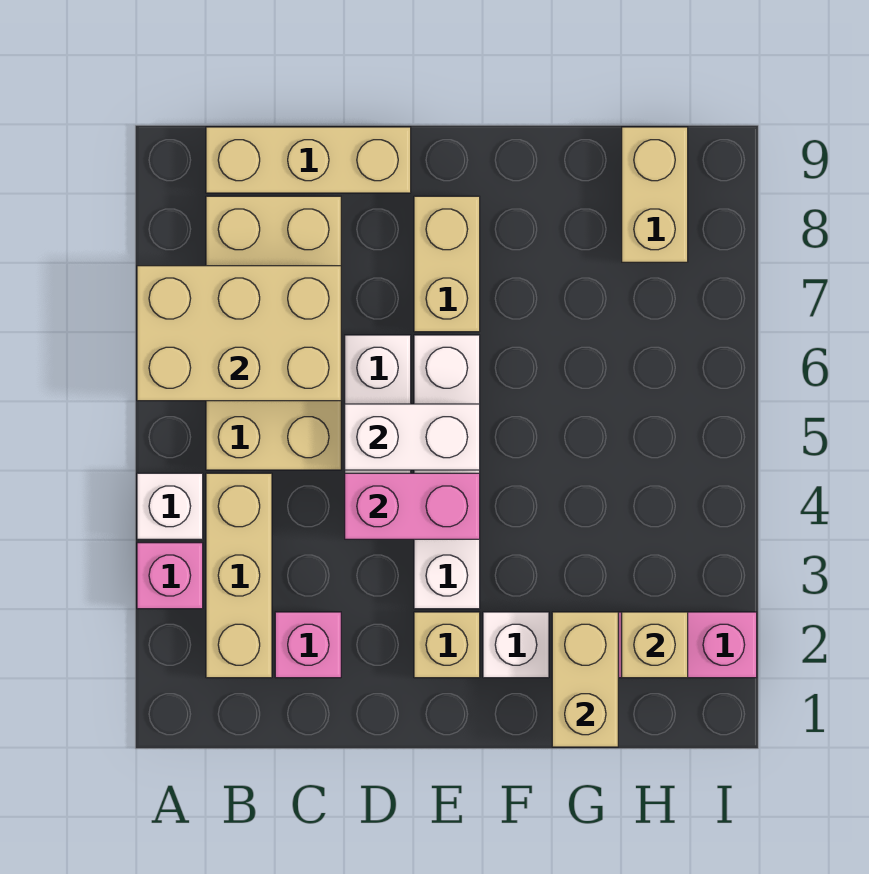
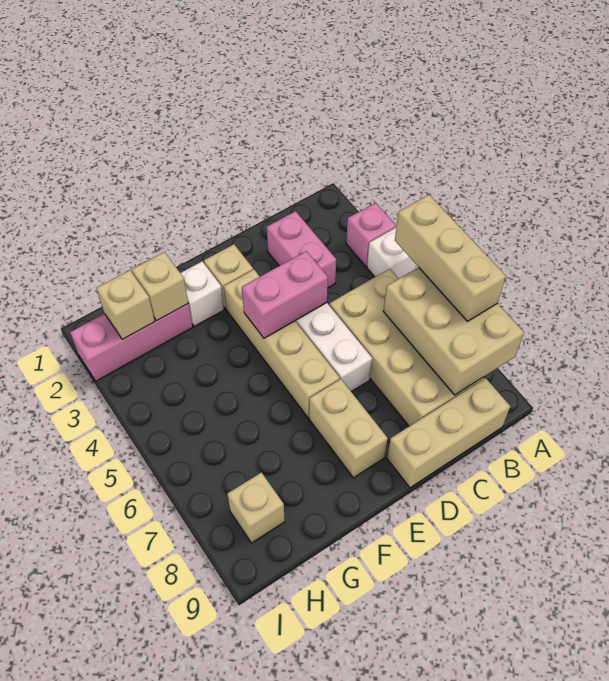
tan brick A6:C7 level 2 -> tan brick A6:B8 level 2
tan brick B2:B4 level 1 -> tan brick A5:A7 level 3
pink brick C2 level 1 -> pink brick C2:C3 level 1
white brick D5:E5 level 2 -> none
white brick E3:E6 level 1 -> tan brick E3:E6 level 1
tan brick G1:G2 level 2 -> tan brick G2 level 2
tan brick H8:H9 level 1 -> tan brick H8 level 1

